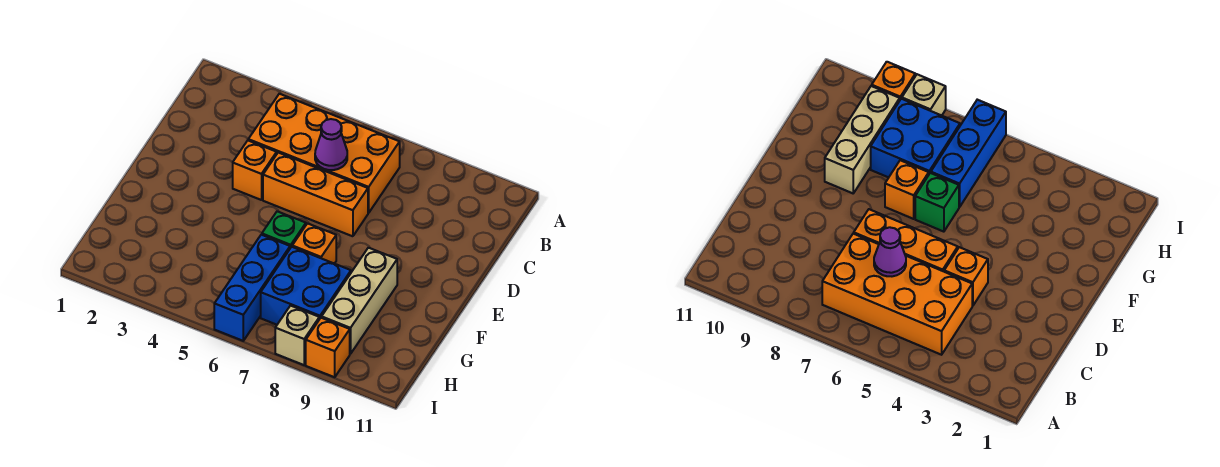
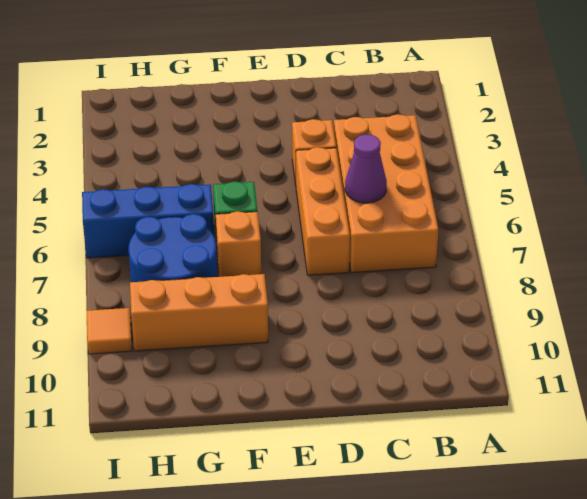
tan brick F9:H9 level 1 -> orange brick F9:H9 level 1
blue brick G7:H8 level 1 -> blue round brick G7:H8 level 1
tan brick I8 level 1 -> none
orange brick I9 level 1 -> orange tile I9 level 1

